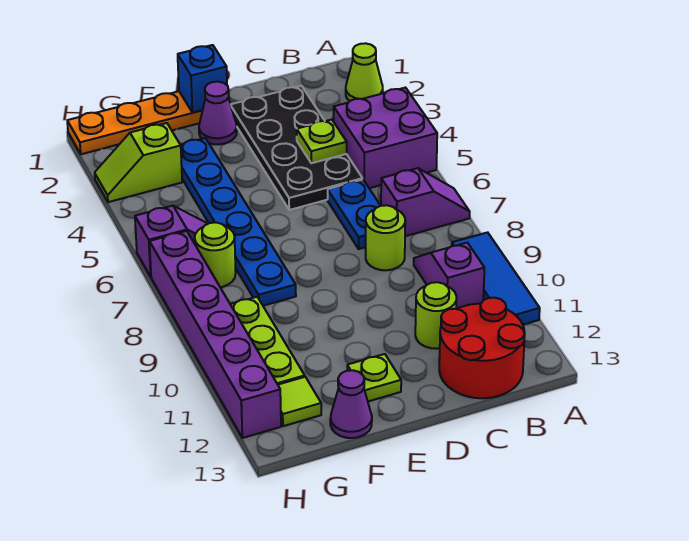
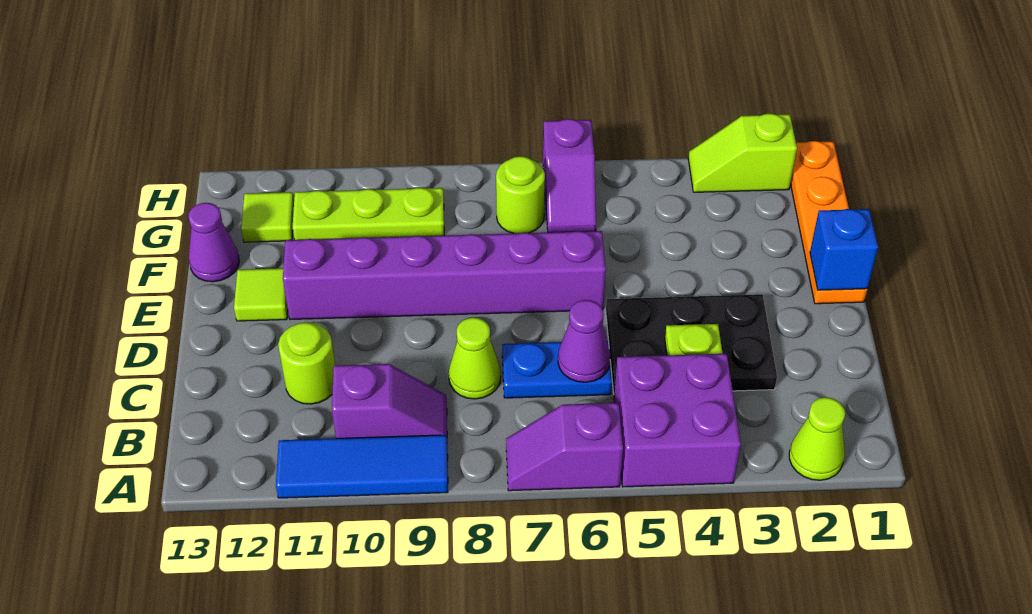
purple slope A7:B7 level 1 top B -> purple slope A6:A7 level 1 top 6
red round brick B12:C13 level 1 -> none
black plate C2:D5 level 1 -> black plate C3:D5 level 1
lime round brick C8 level 1 -> lime cone C8 level 1
purple cone E2 level 1 -> purple cone C6 level 2
lime plate E12 level 1 -> lime tile E12 level 1
blue plate F3:F8 level 1 -> none
lime slope G3:H3 level 1 top G -> lime slope H2:H3 level 1 top 2
purple brick H7:H12 level 1 -> purple brick E6:E11 level 1

